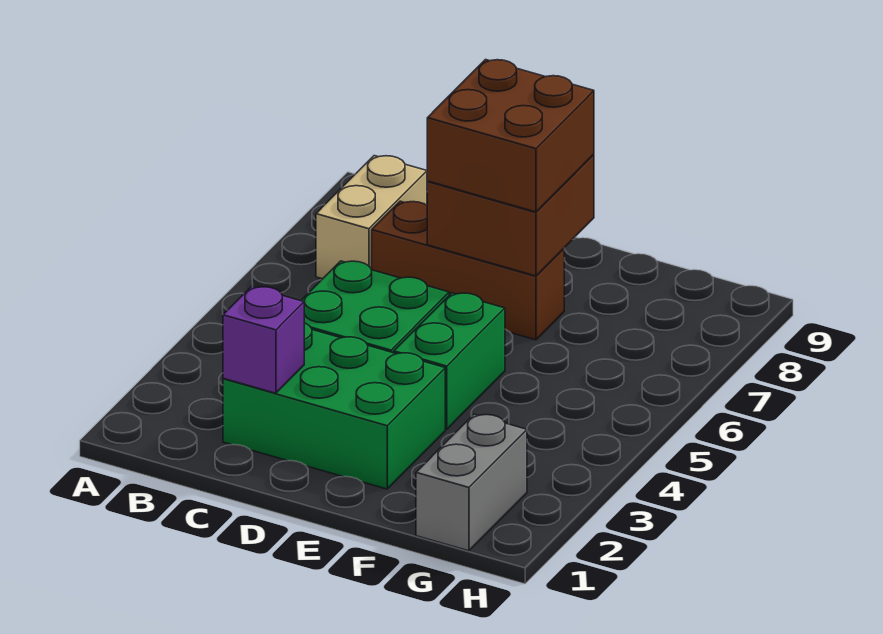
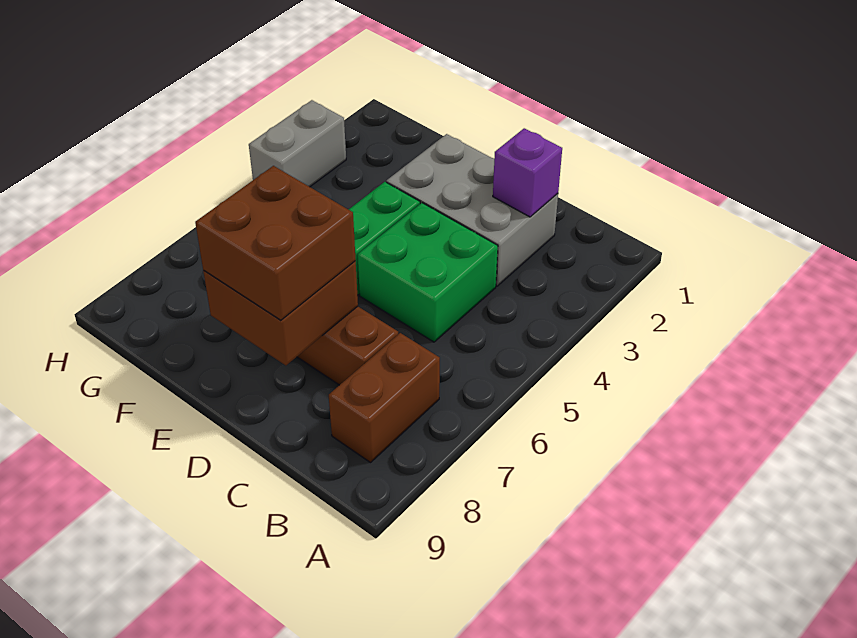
tan brick B7:B8 level 1 -> brown brick B7:B8 level 1
green brick C2:E3 level 1 -> grey brick C2:E3 level 1
grey brick G1:G2 level 1 -> grey brick H3:H4 level 1

